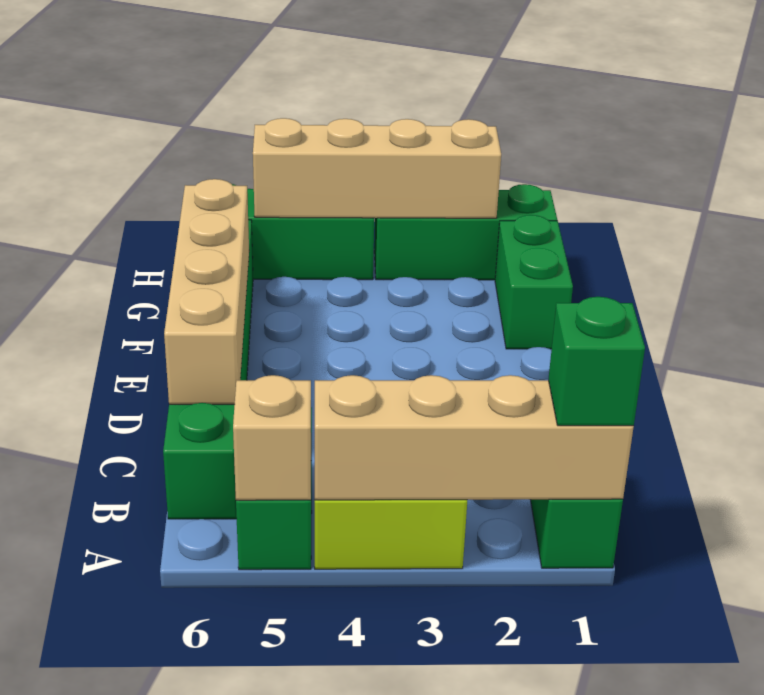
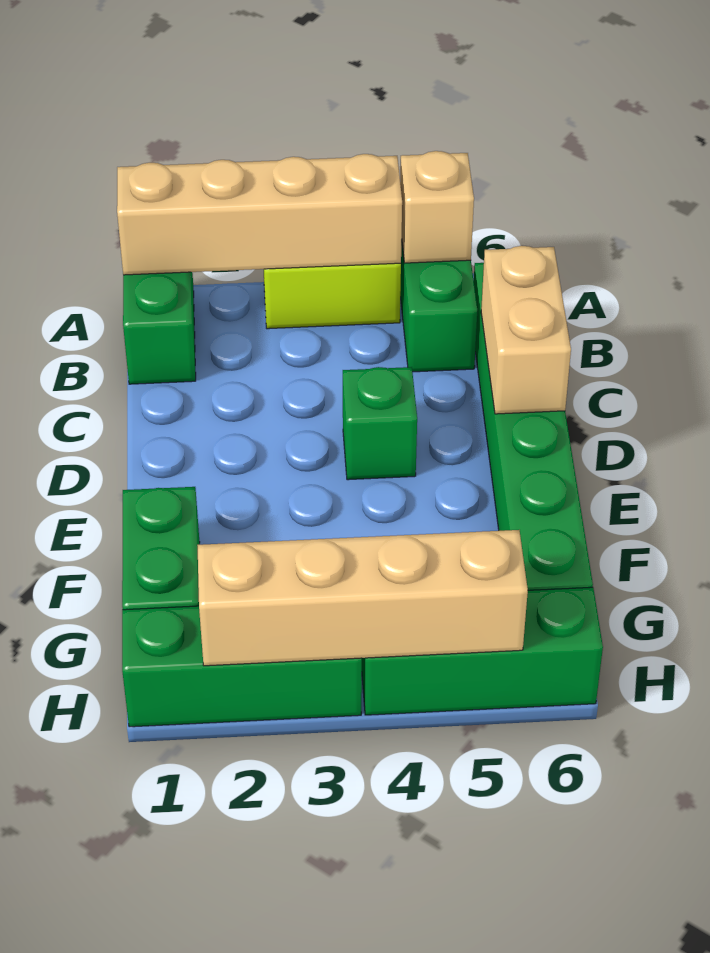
green brick A1 level 3 -> green brick D4 level 1
tan brick C6:F6 level 2 -> tan brick C6:D6 level 2

